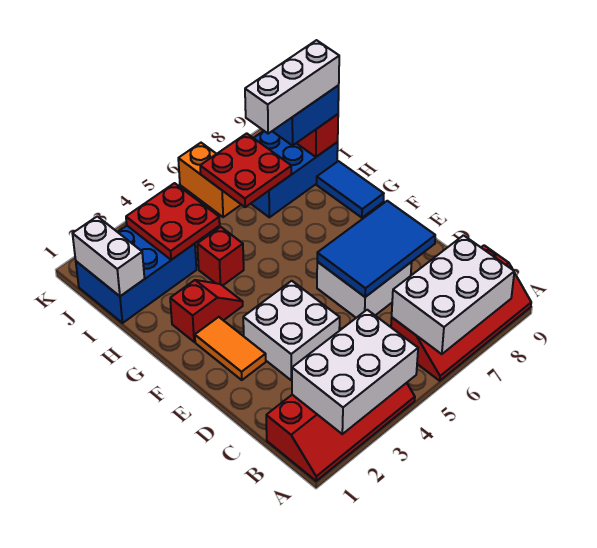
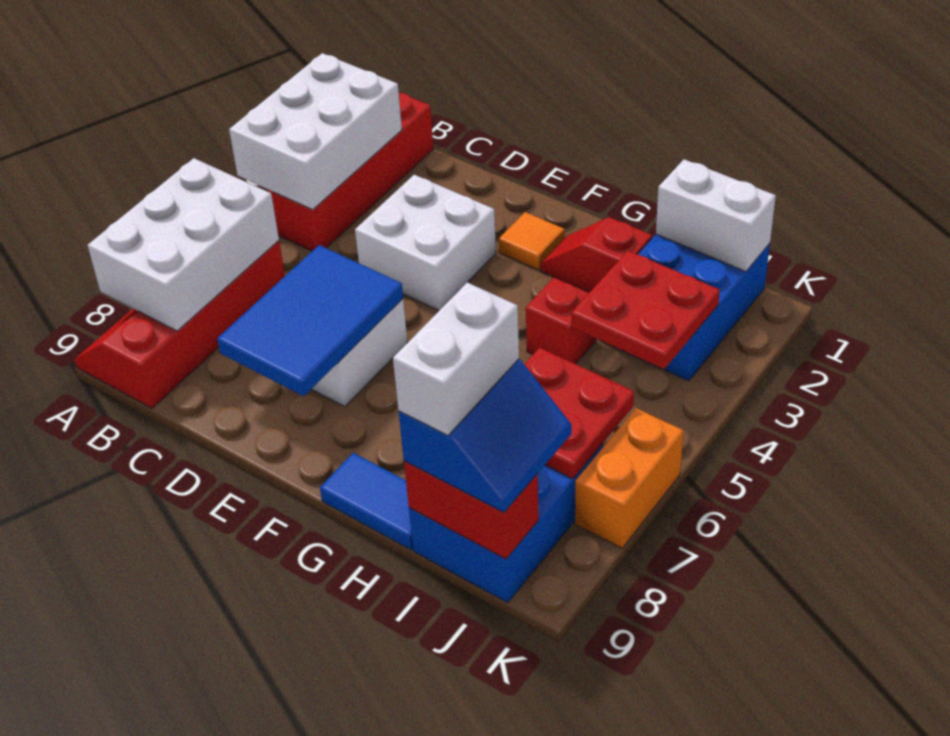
orange tile E2:F2 level 1 -> orange tile F2 level 1
red slope G2:G3 level 1 top 2 -> red slope G2:H2 level 1 top H
white brick I7:I9 level 4 -> white brick I8:I9 level 4
orange brick J6:K6 level 1 -> orange brick K6:K7 level 1

